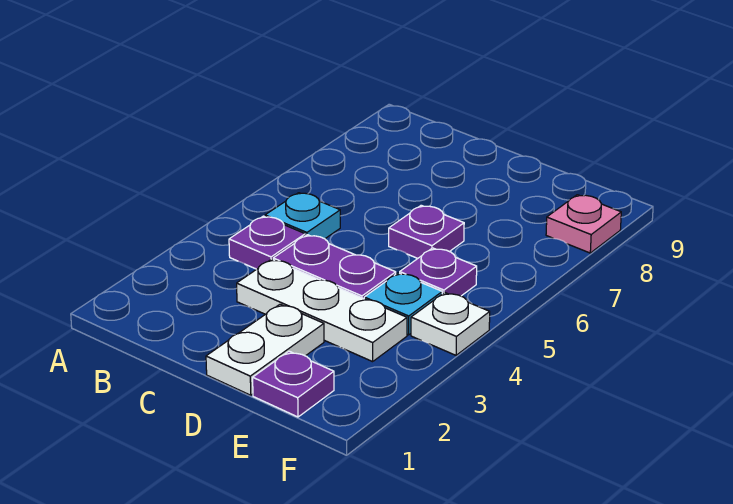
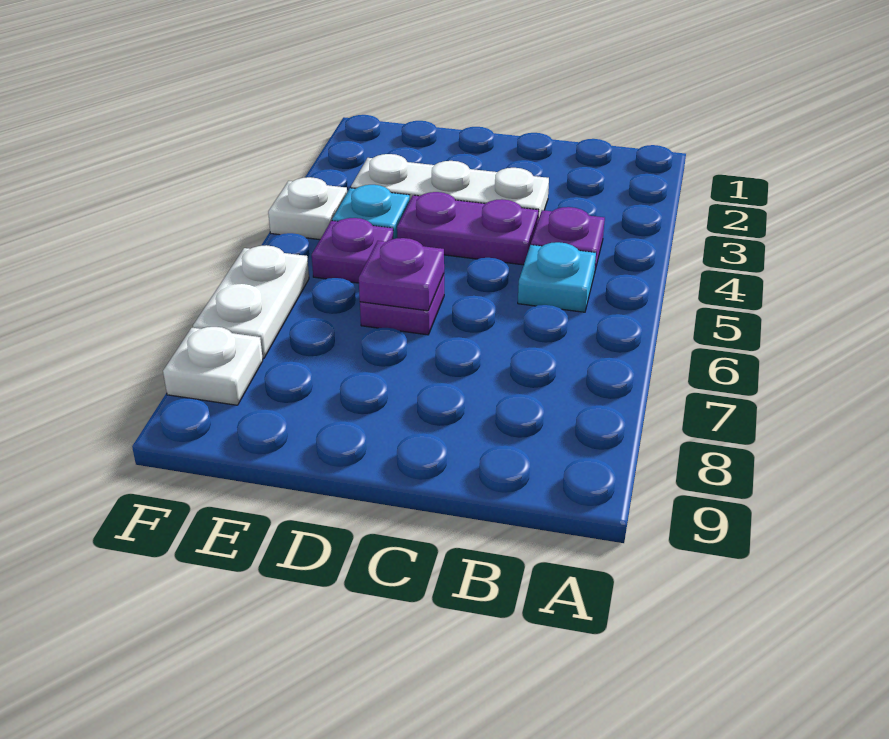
white plate D1:D2 level 1 -> white plate F6:F7 level 1
purple plate E1 level 1 -> purple plate D6 level 2
pink plate F8 level 1 -> white plate F8 level 1

